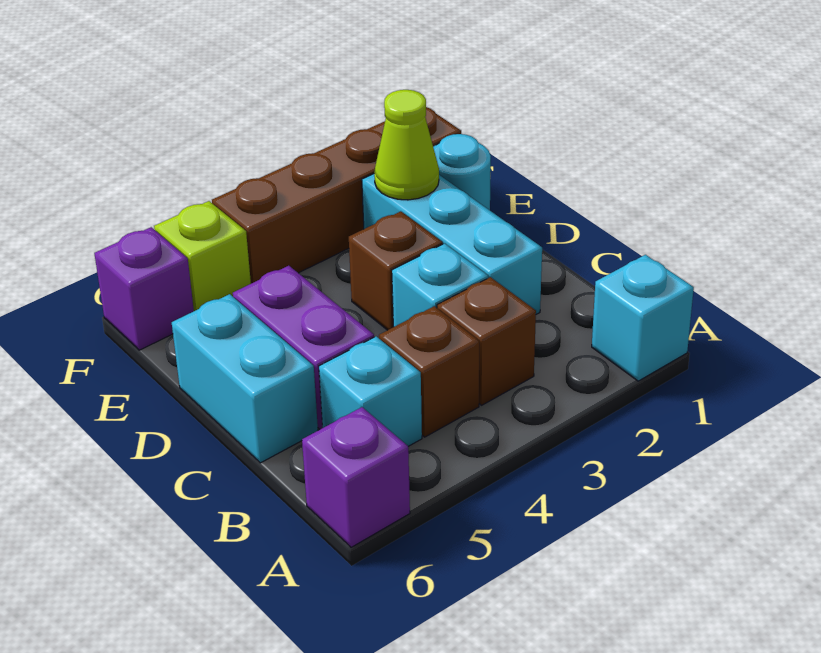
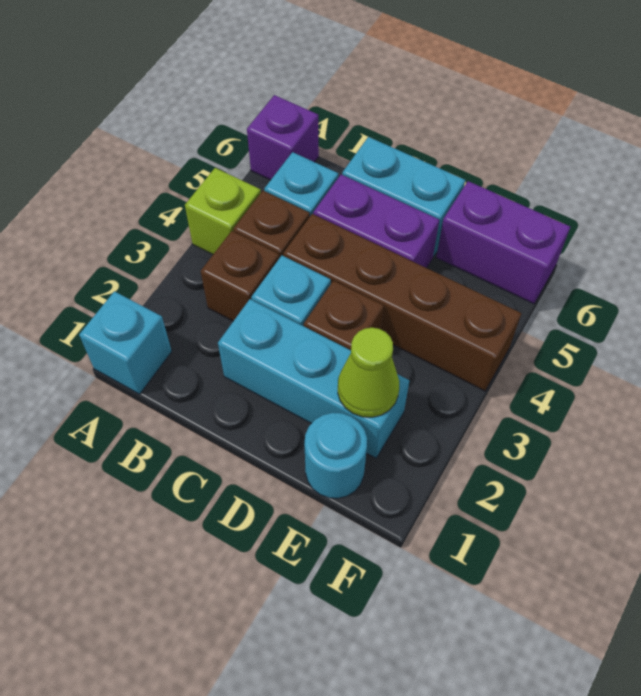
brown brick F1:F4 level 1 -> brown brick C4:F4 level 1
lime brick F5 level 1 -> lime brick A4 level 1
purple brick F6 level 1 -> purple brick E6:F6 level 1

